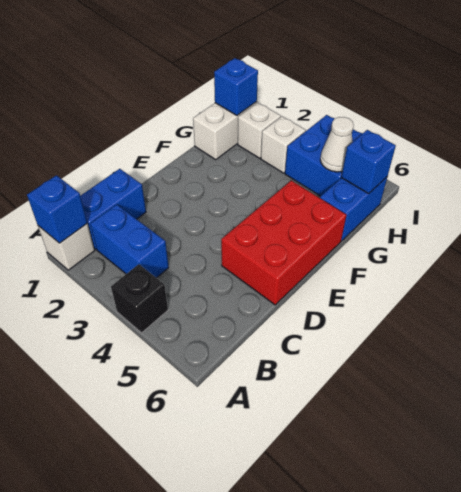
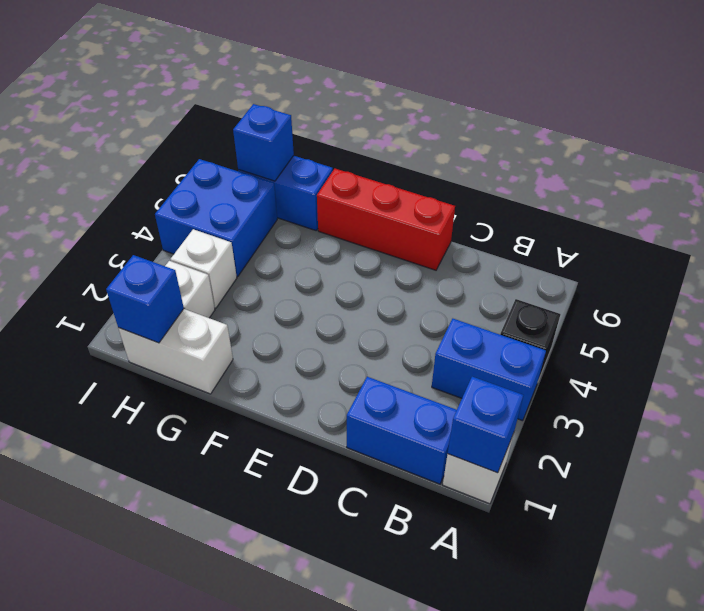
blue brick B2:B3 level 1 -> blue brick A3:B3 level 1
red brick D5:F6 level 1 -> red brick D6:F6 level 1
white cone H5 level 2 -> none

